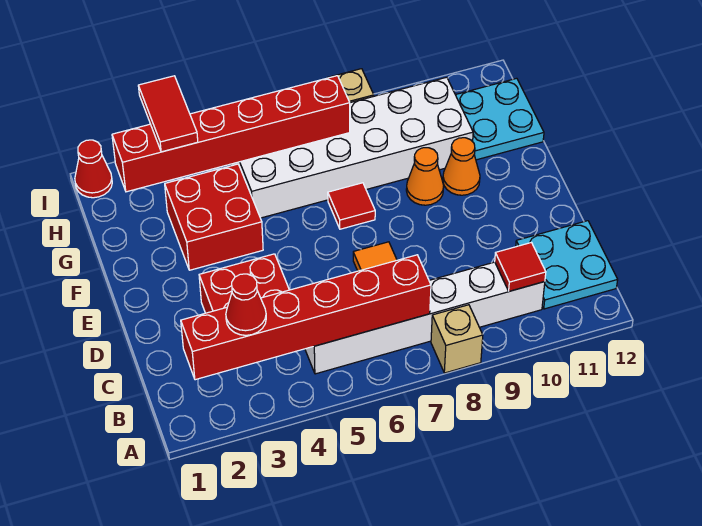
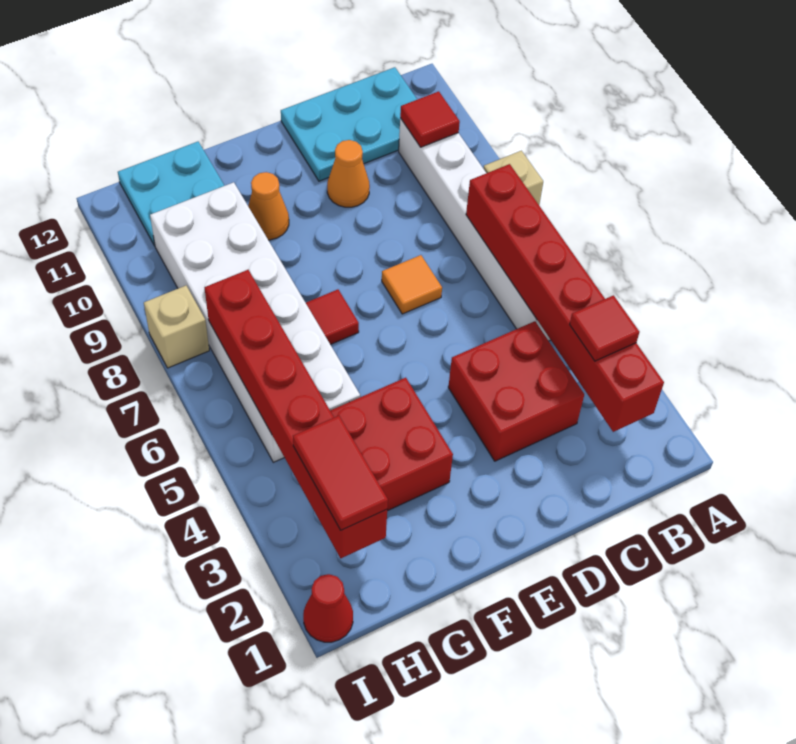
red cone B3 level 3 -> red tile B3 level 3
cyan plate B11:C12 level 1 -> cyan plate B11:D12 level 1
orange cone F9 level 1 -> orange cone D10 level 1
red tile H3:I3 level 3 -> red tile H2:H3 level 3

